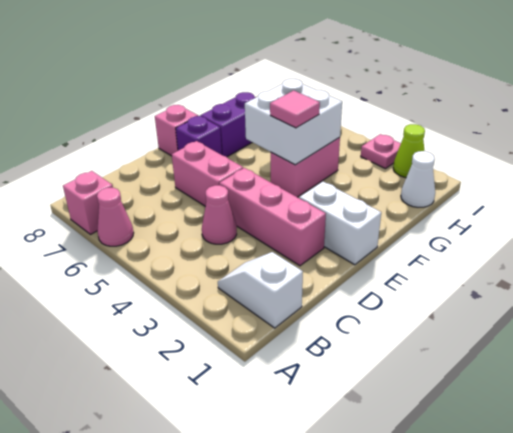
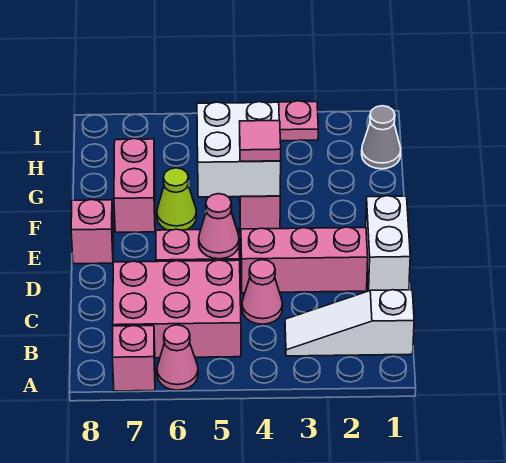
white slope B1:B2 level 1 top 1 -> white slope B1:B3 level 1 top 1
none -> pink brick B5:C7 level 1
none -> pink cone D5 level 2
white brick E1:E2 level 1 -> white brick D1:E1 level 1
purple brick E7 level 1 -> none
purple brick F7:G7 level 1 -> pink brick F7:G7 level 1
white cone H1 level 1 -> grey cone H1 level 1
lime cone I2 level 1 -> lime cone F6 level 1

